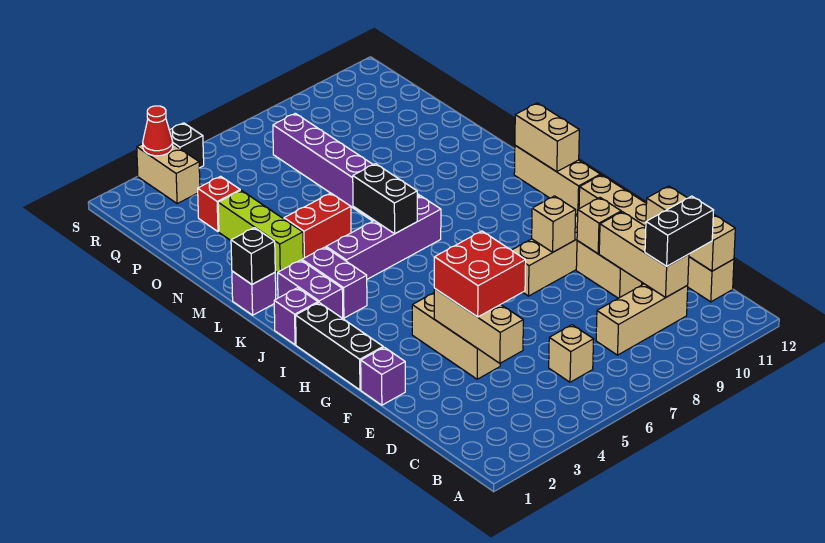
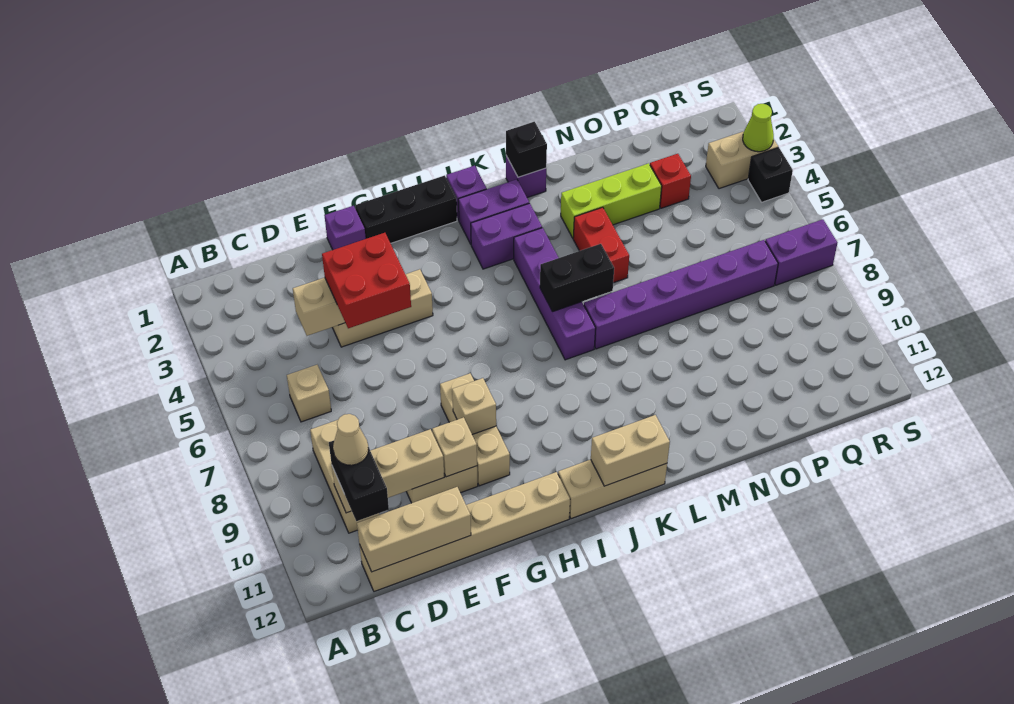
none -> tan cone C10 level 4
none -> purple brick R7:S7 level 1
red cone S3 level 2 -> lime cone S3 level 2

